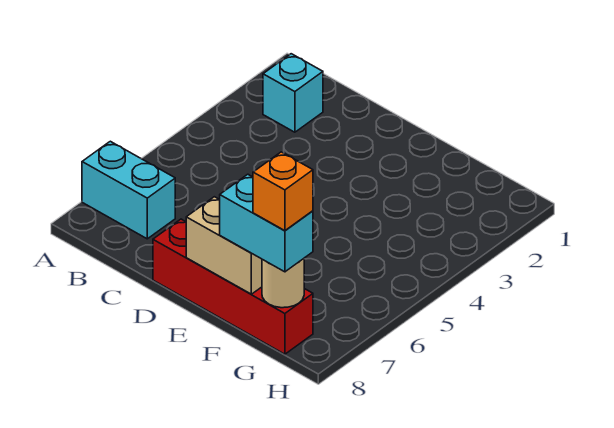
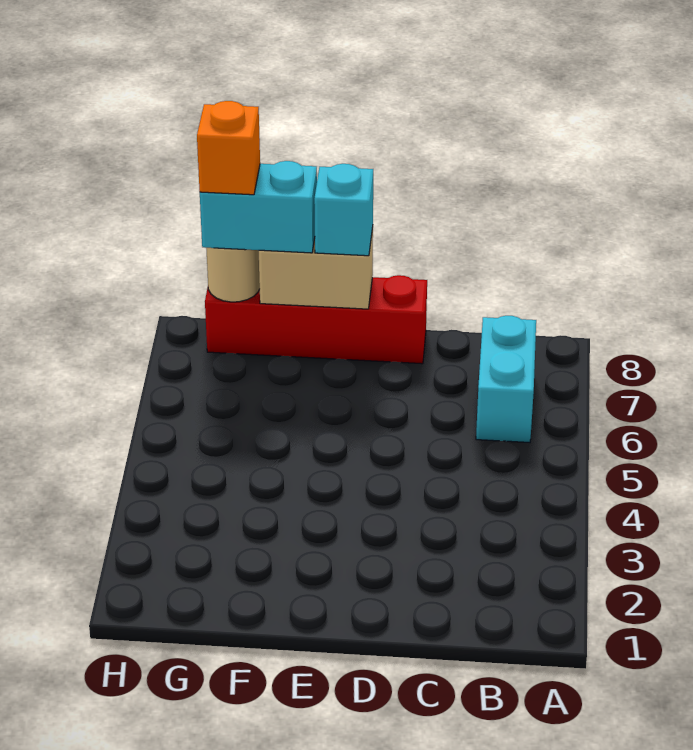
cyan brick A7:B7 level 1 -> cyan brick B6:B7 level 1
cyan brick B2 level 1 -> cyan brick E8 level 3

